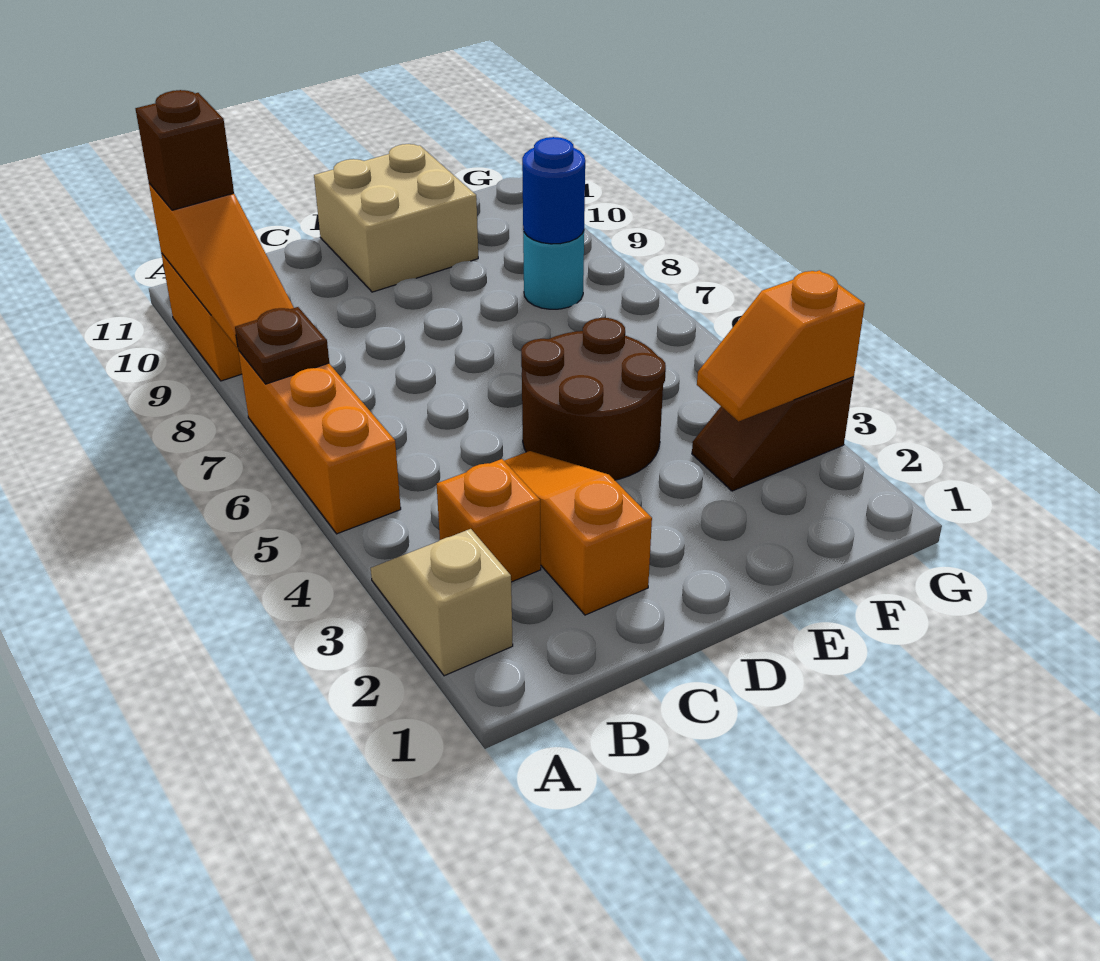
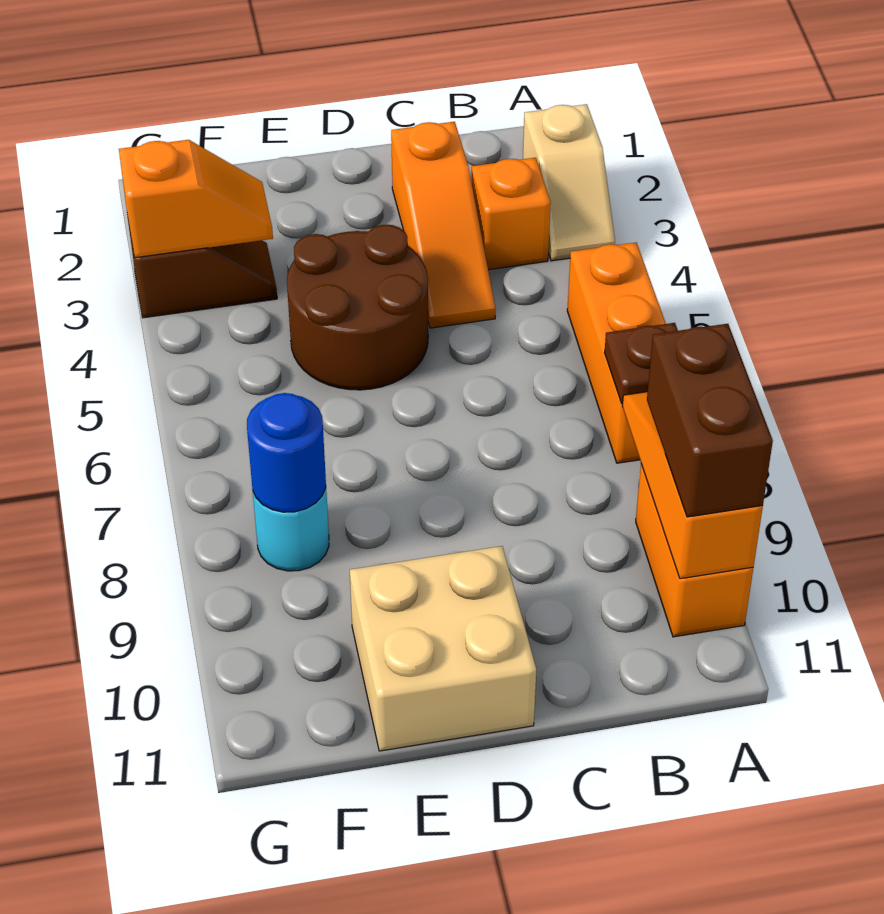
brown brick A10 level 3 -> brown brick A9:A10 level 3

